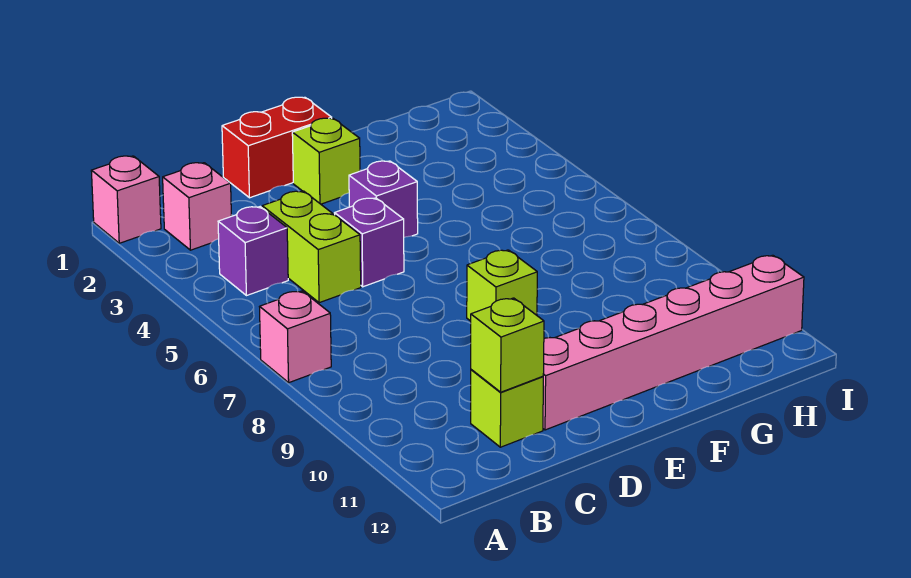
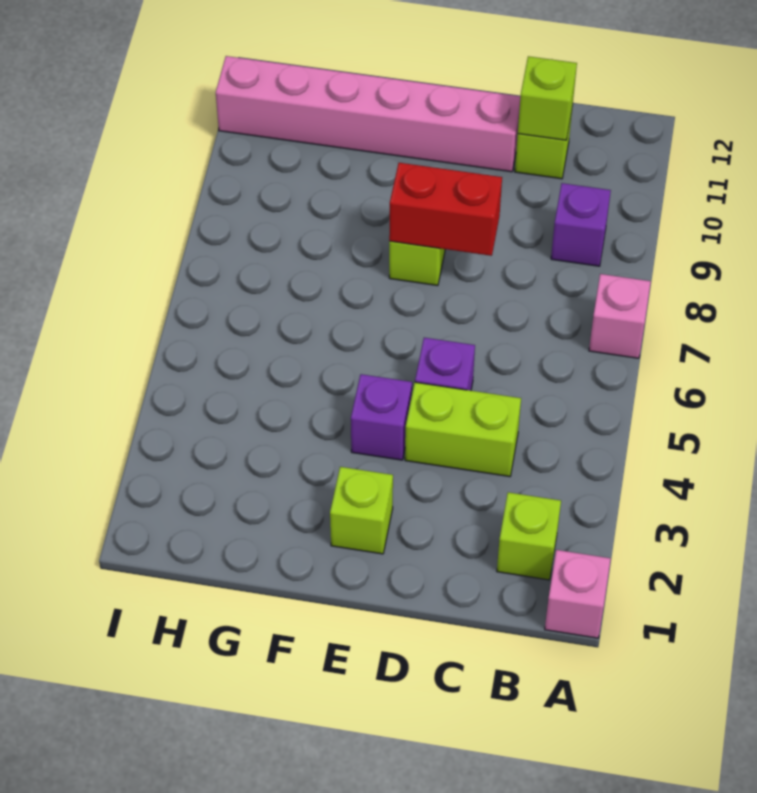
pink brick B2 level 1 -> lime brick B2 level 1
purple brick B4 level 1 -> purple brick B9 level 1
lime brick C4:C5 level 1 -> lime brick C4:D4 level 1
red brick D1:E1 level 1 -> red brick D8:E8 level 2

